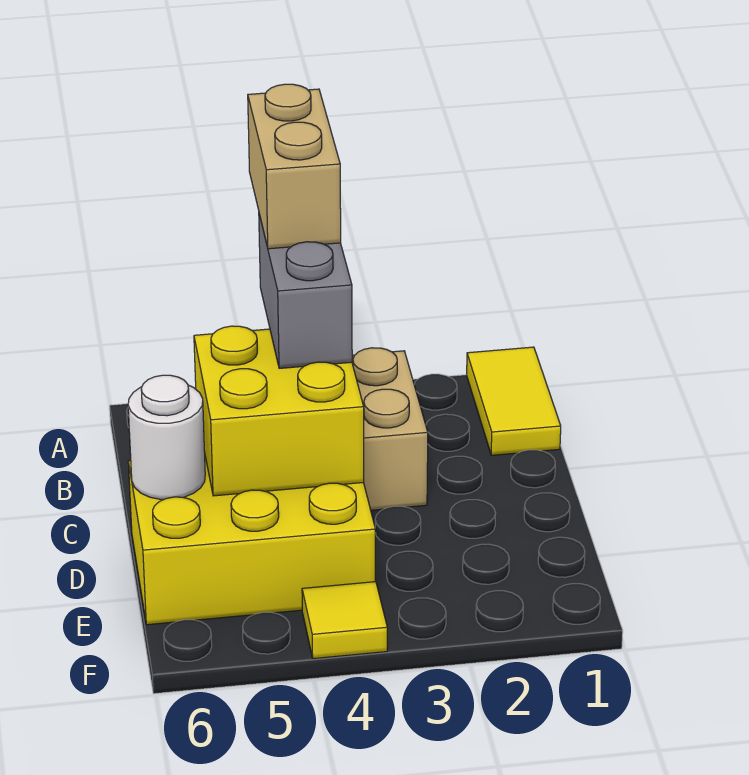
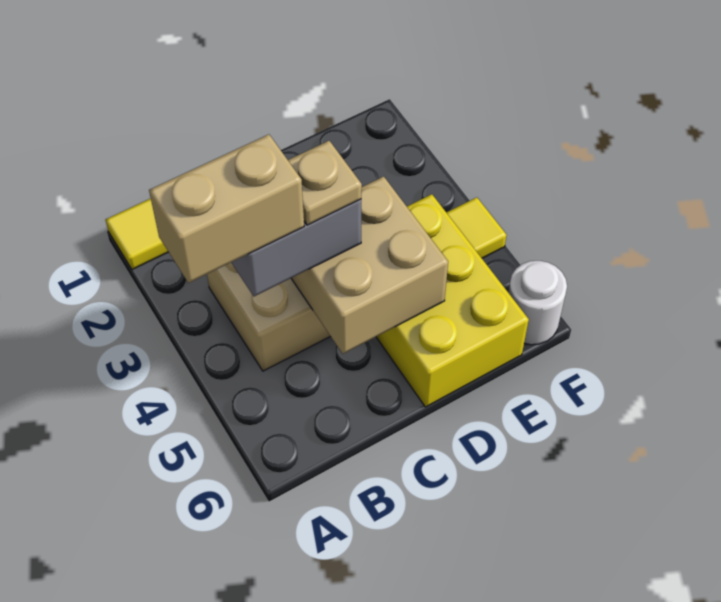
yellow brick C4:D5 level 2 -> tan brick C4:D5 level 2
none -> tan plate C4 level 4
white round brick D6 level 2 -> white round brick F6 level 1

